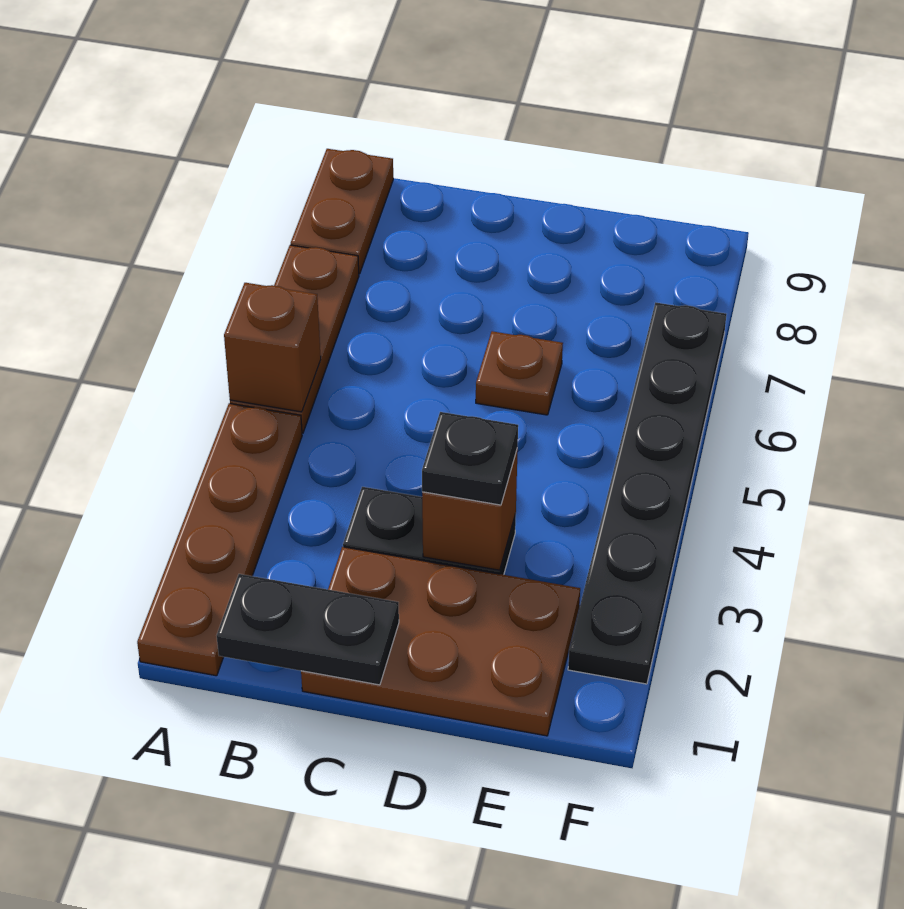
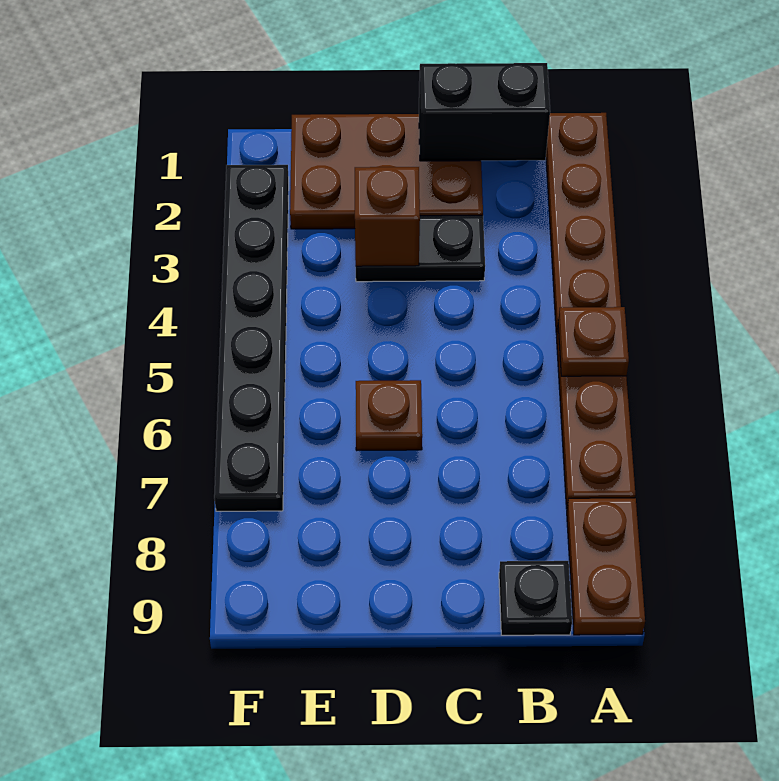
brown brick A5 level 2 -> brown plate A5 level 2
black plate B1:C1 level 2 -> black brick B1:C1 level 2
black plate D3 level 3 -> black plate B9 level 1

